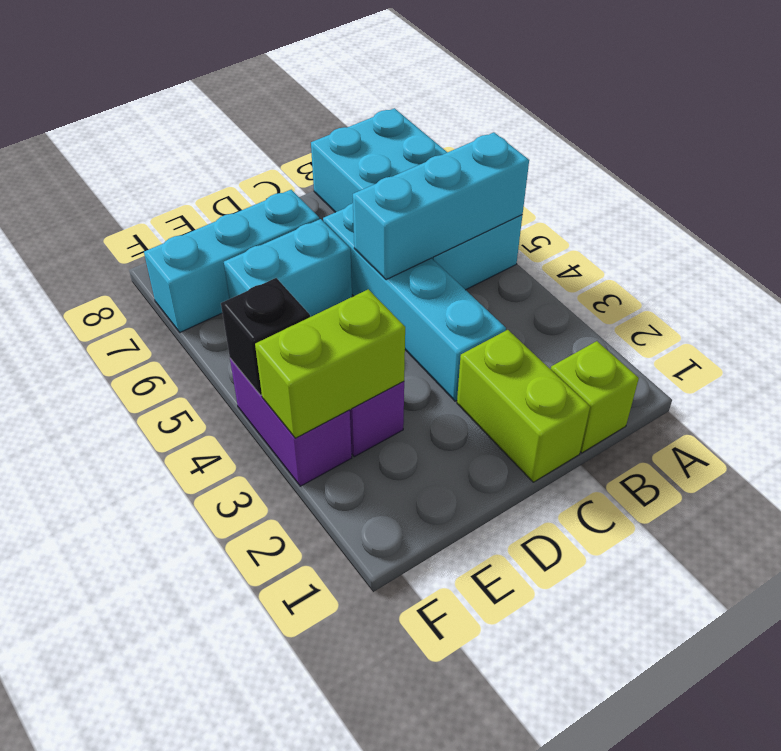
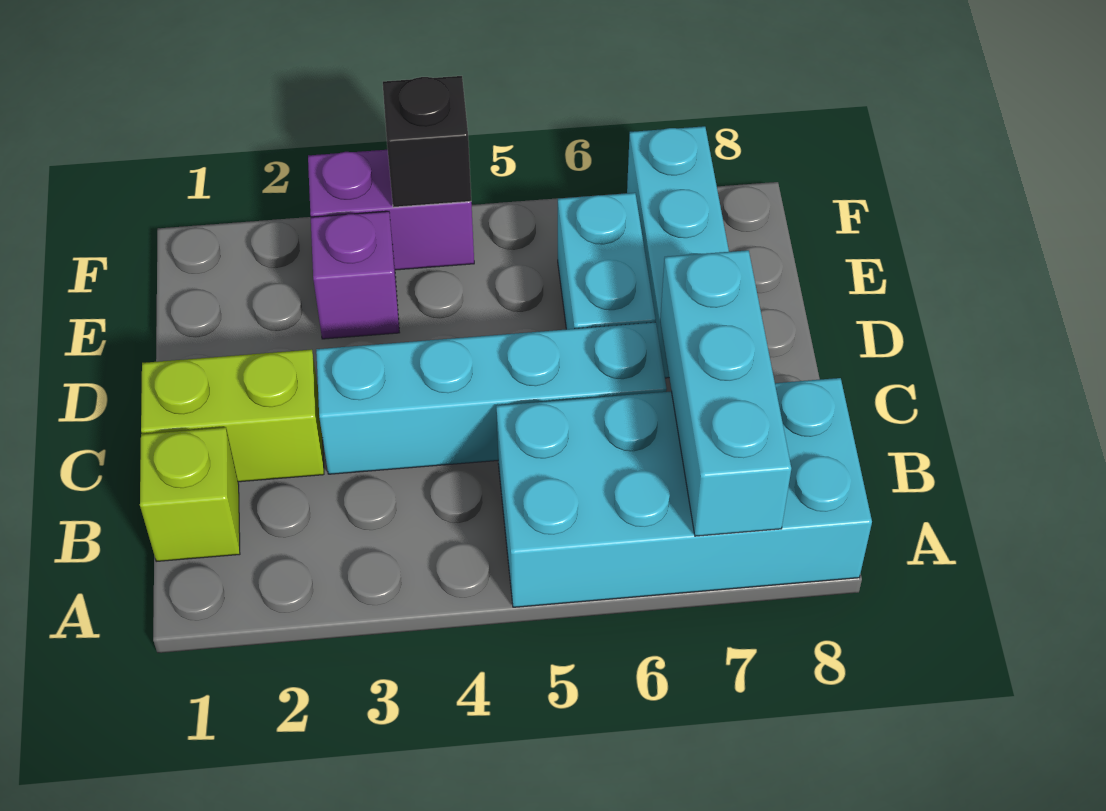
cyan brick A5:C5 level 2 -> cyan brick A7:C7 level 2
lime brick E3:F3 level 2 -> none

